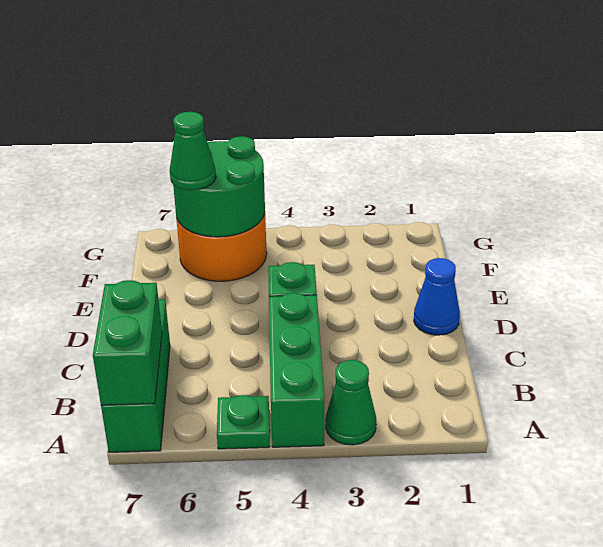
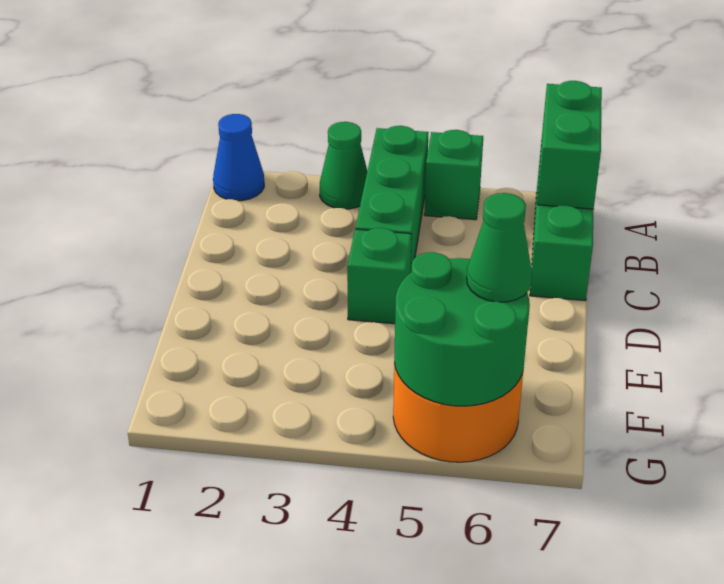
green plate A5 level 1 -> green brick A5 level 1
blue cone D1 level 1 -> blue cone A1 level 1

